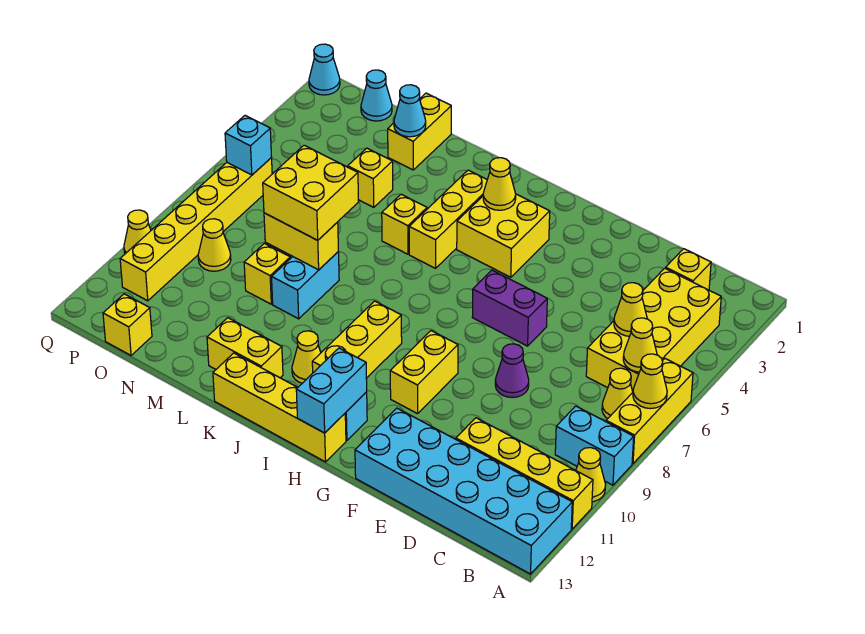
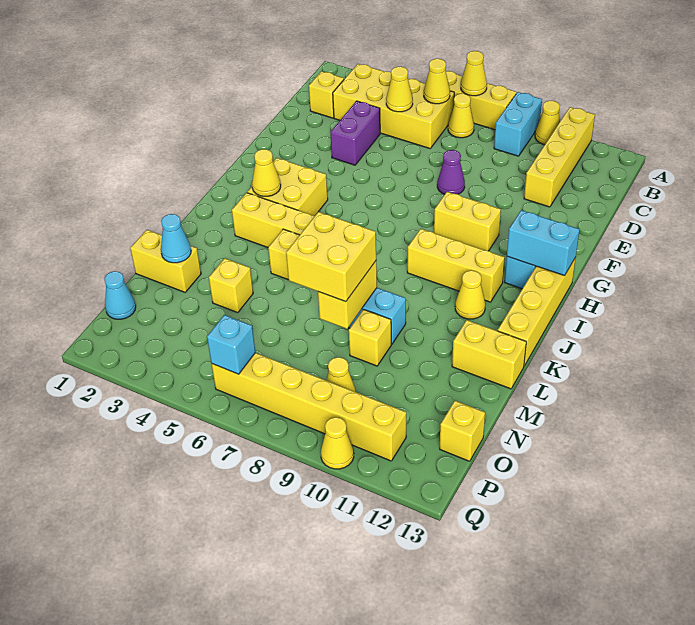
cyan brick A12:F13 level 1 -> none
purple brick F6:G6 level 1 -> purple brick D4:E4 level 1
yellow brick K12:L12 level 1 -> yellow brick L12:L13 level 1
cyan cone Q1 level 1 -> none

